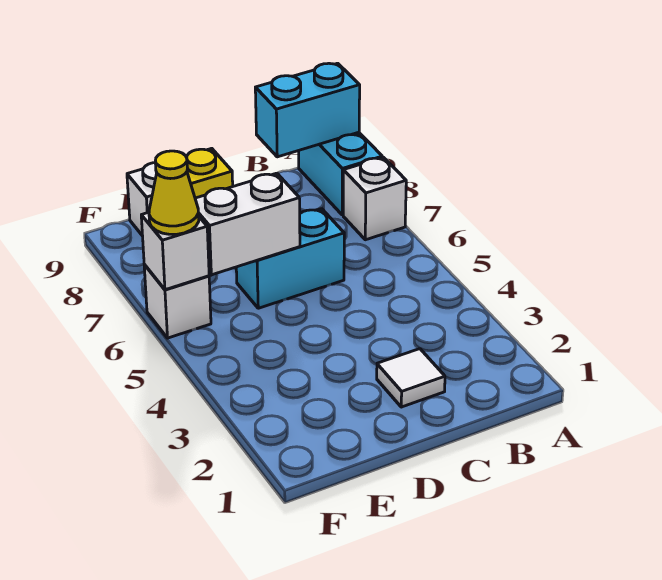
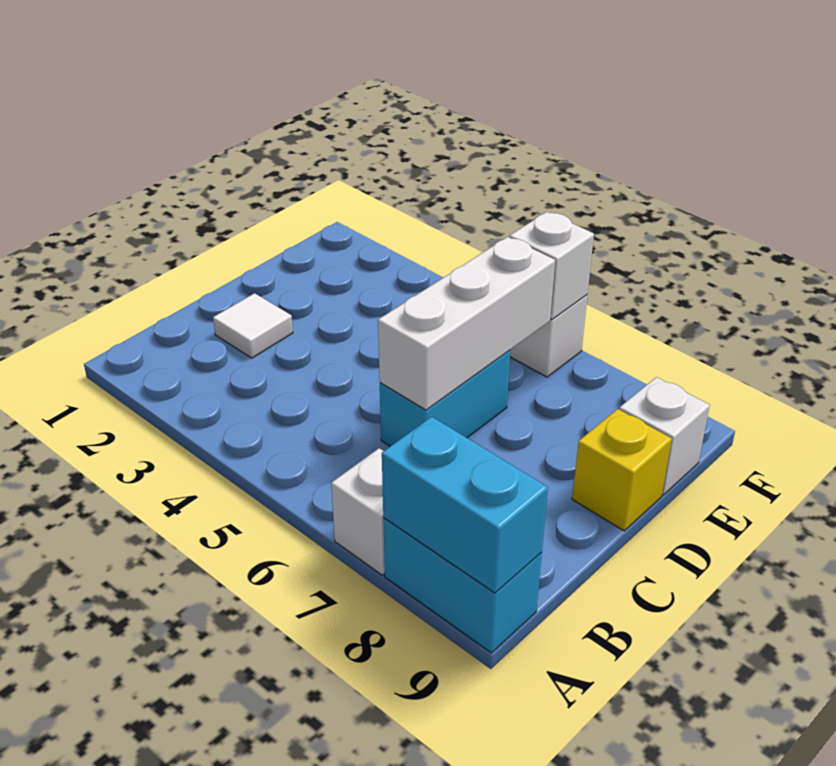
cyan brick A9:B9 level 2 -> cyan brick A8:A9 level 2
white brick D6:E6 level 2 -> white brick C6:E6 level 2
yellow cone F6 level 3 -> none

